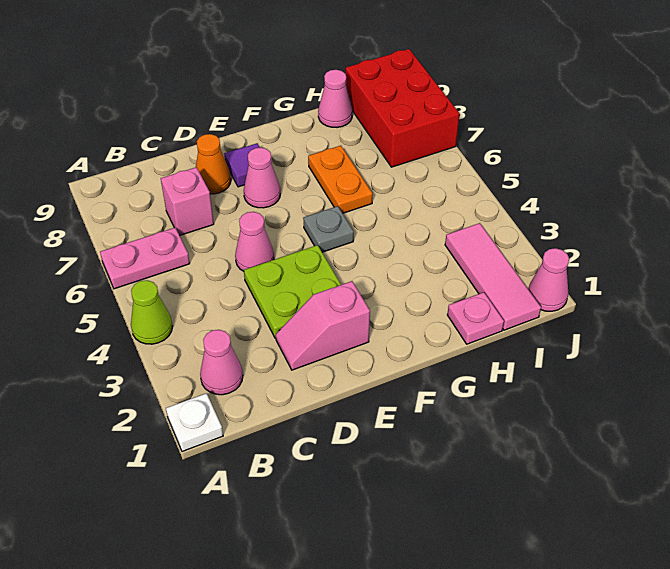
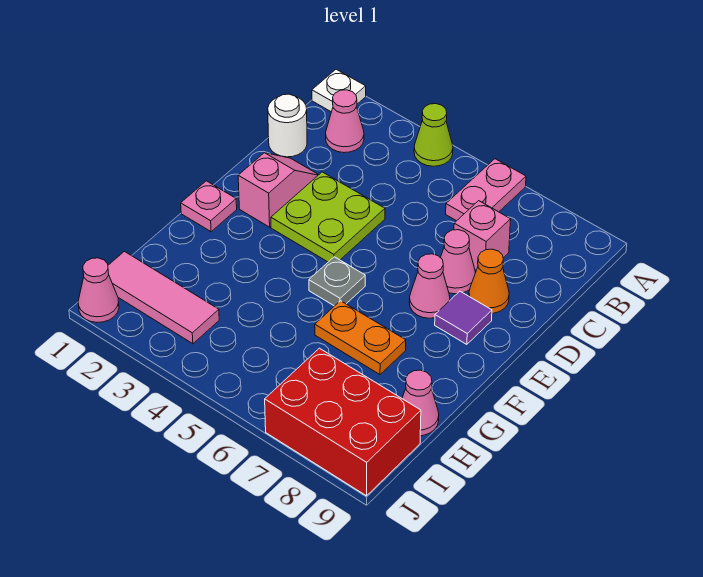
none -> white round brick C1 level 1
pink cone D5 level 1 -> pink cone D7 level 1
pink plate H1 level 1 -> pink plate F1 level 1

